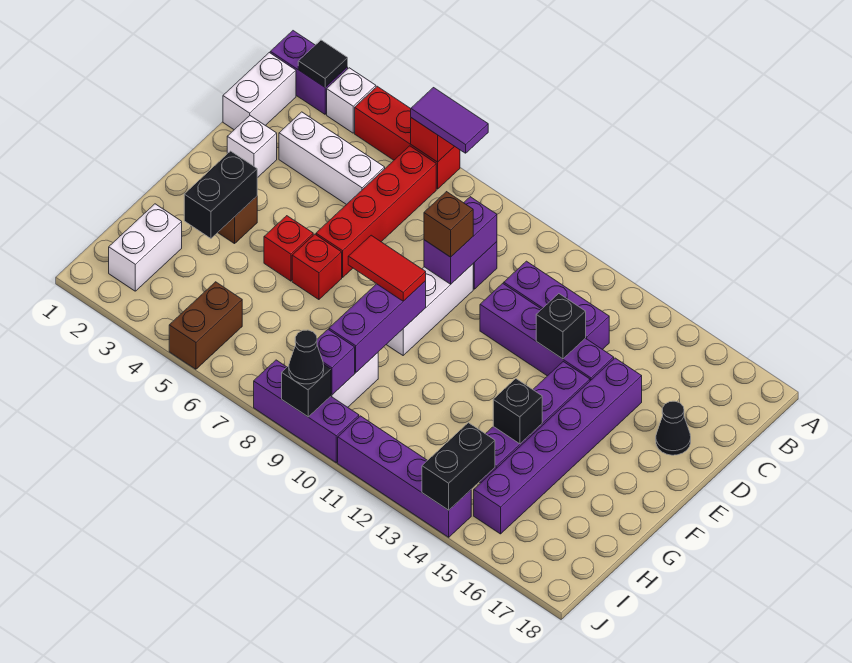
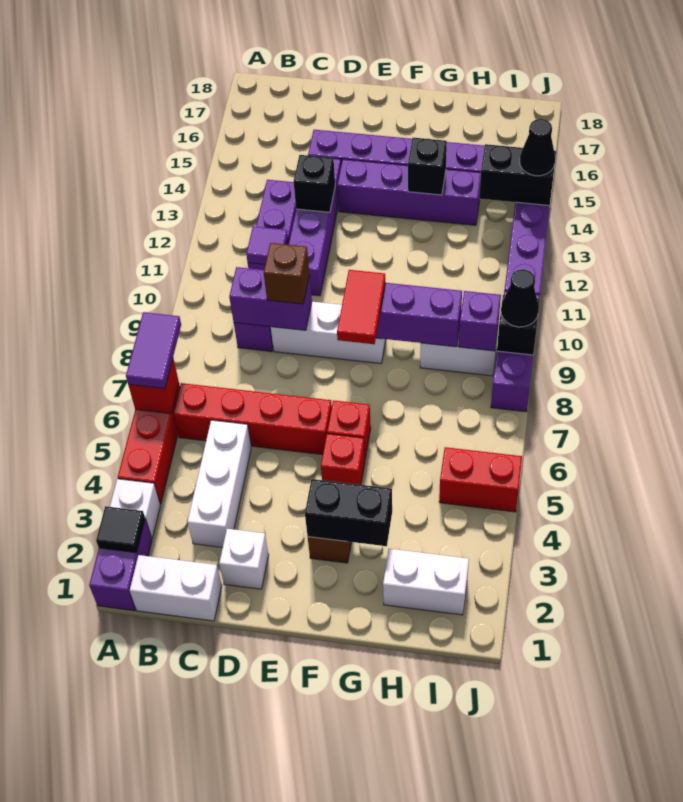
none -> purple tile C11 level 2
black cone D17 level 1 -> black cone J14 level 3
brown brick I5:J5 level 1 -> red brick I5:J5 level 1

